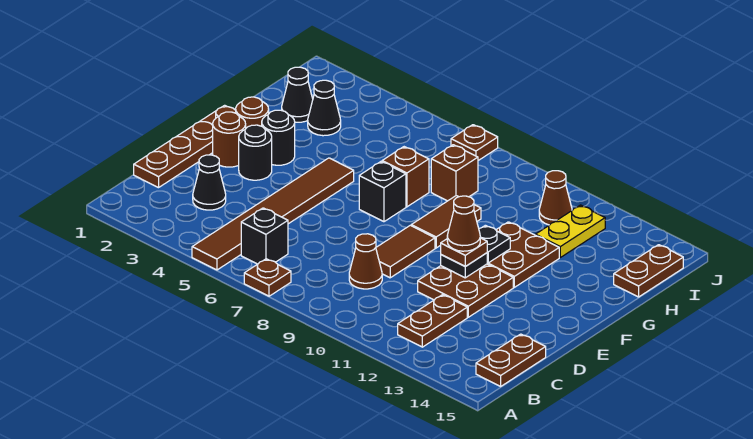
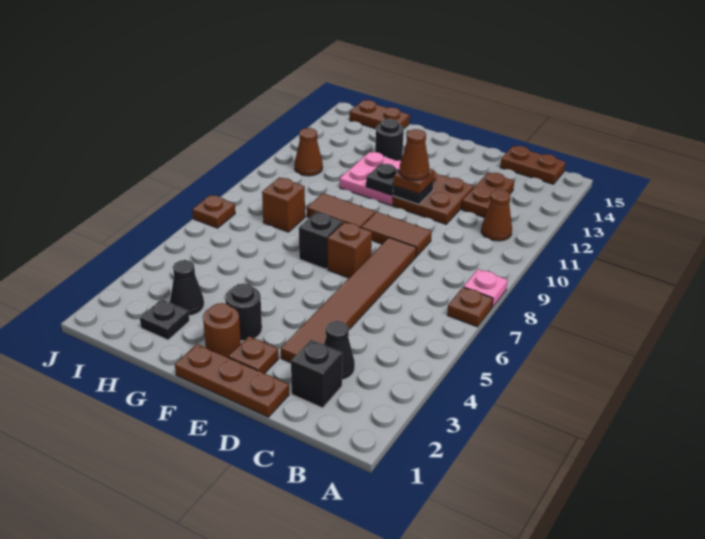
brown tile A5:F5 level 1 -> brown tile D3:D8 level 1
none -> pink plate A8 level 1
black brick B6 level 1 -> black brick C2 level 1
brown plate B12:C12 level 1 -> brown plate C12:C13 level 1
brown plate C1:F1 level 1 -> brown plate D1:F1 level 1
brown cone C9 level 1 -> brown cone B11 level 1
brown round brick E2 level 1 -> brown plate E2 level 1
black round brick E3 level 1 -> black round brick G13 level 1
brown plate F11:G12 level 1 -> pink plate F11:G12 level 1
brown brick G7 level 1 -> brown brick E7 level 1
black cone H2 level 1 -> black plate H2 level 1
yellow plate H12:I12 level 1 -> none

